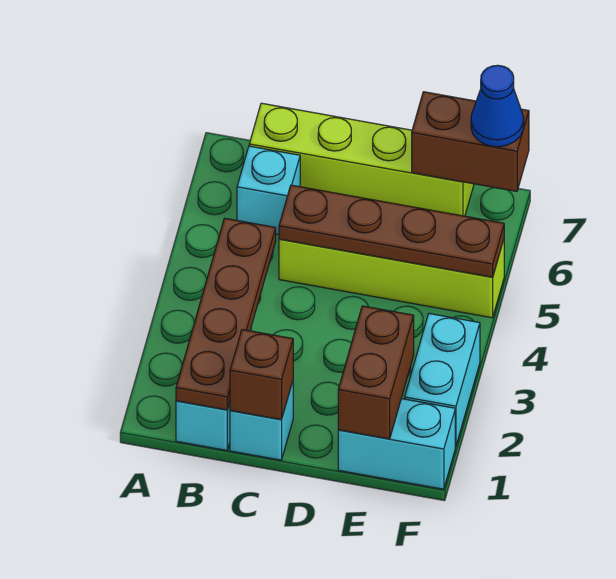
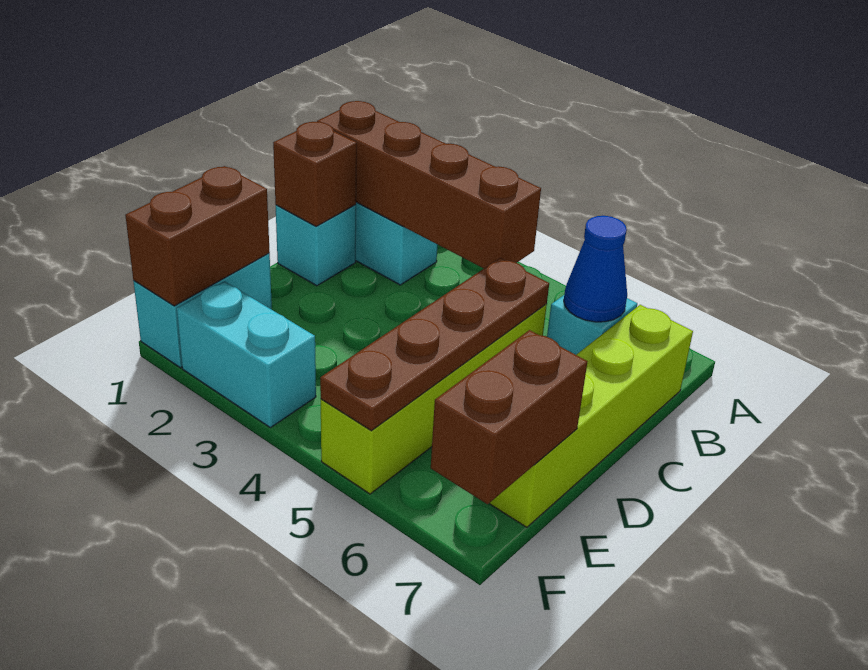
brown plate B1:B4 level 2 -> brown brick B1:B4 level 2
brown brick E1:E2 level 2 -> brown brick E1:F1 level 2
blue cone F7 level 3 -> blue cone B6 level 2

